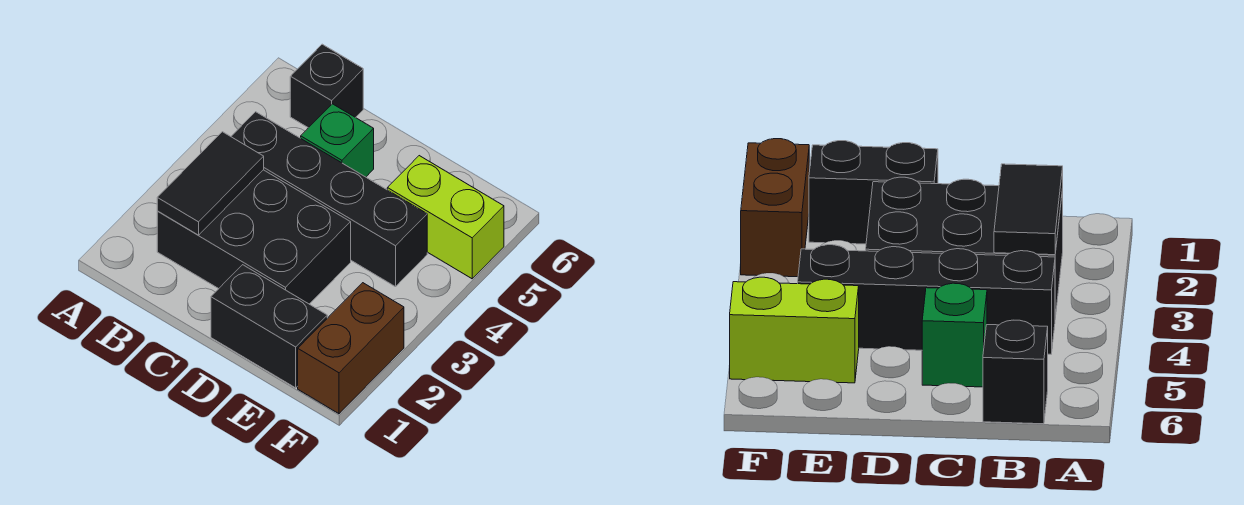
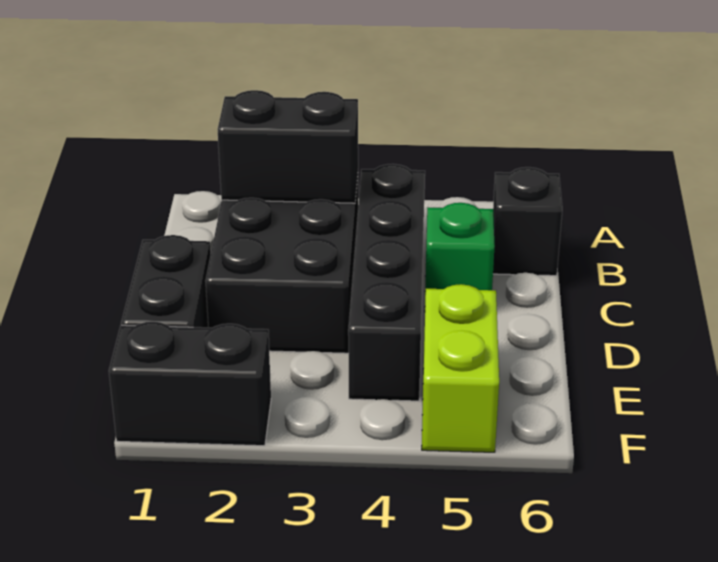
black tile B2:B3 level 2 -> black brick B2:B3 level 2
brown brick F1:F2 level 1 -> black brick F1:F2 level 1

